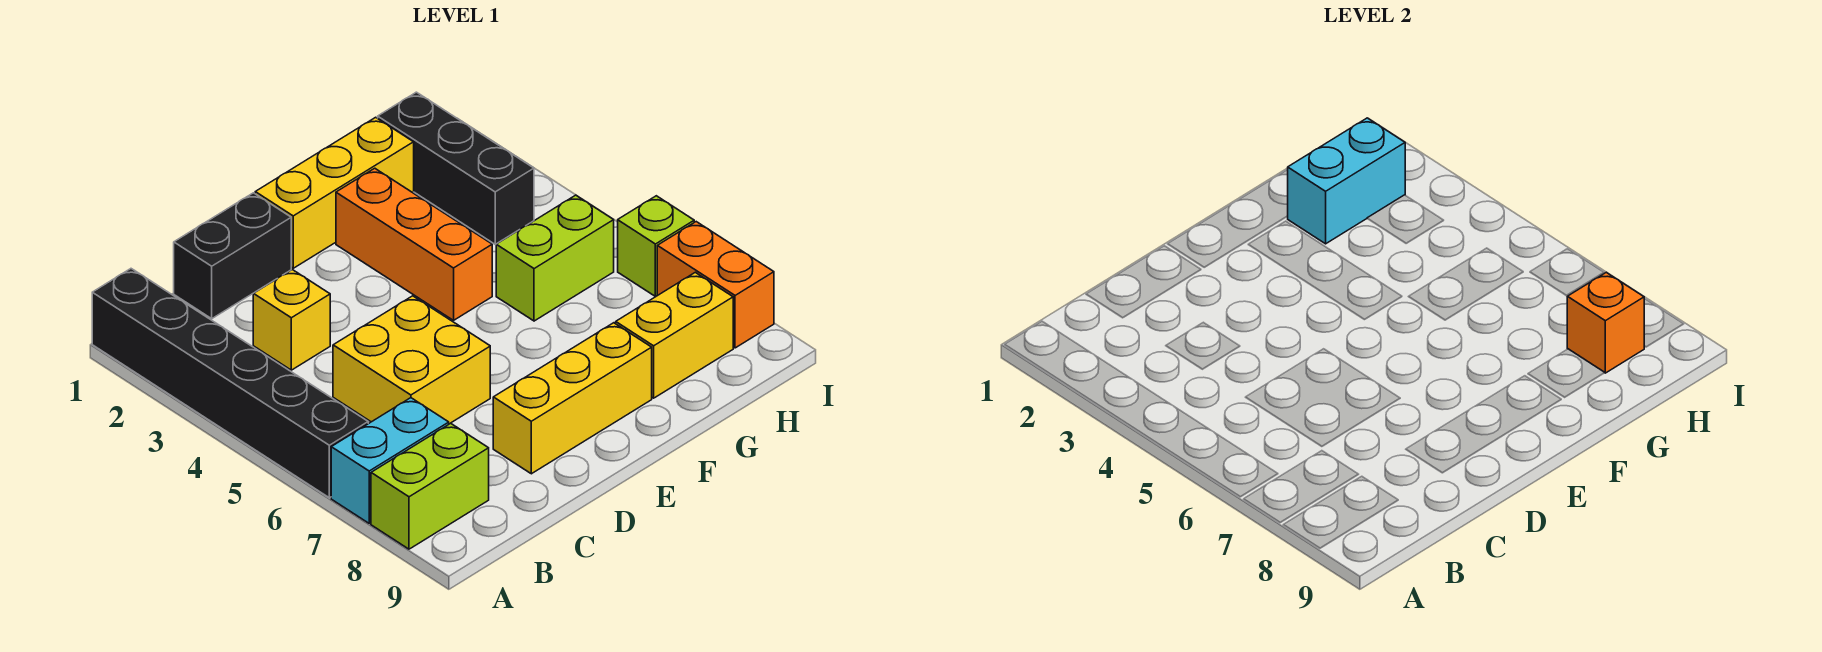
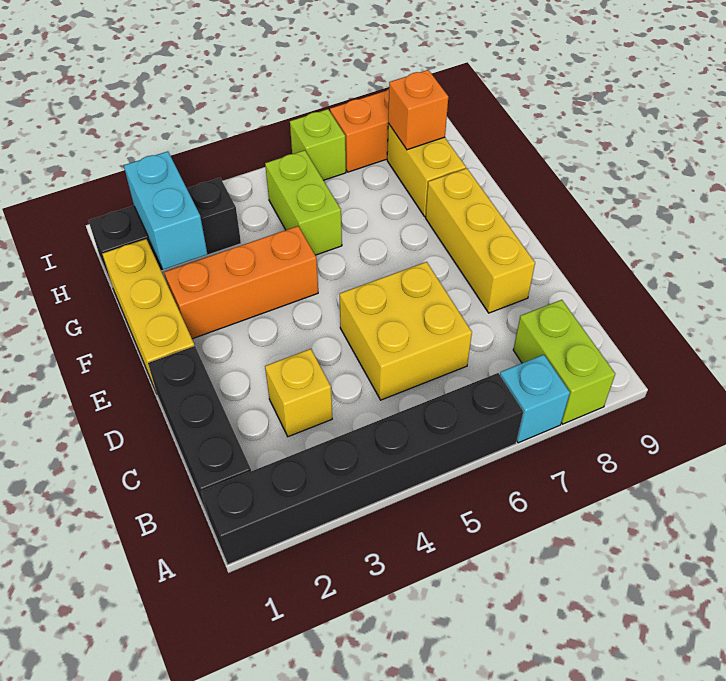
cyan brick A7:B7 level 1 -> cyan brick A7 level 1
black brick C1:D1 level 1 -> black brick B1:D1 level 1

